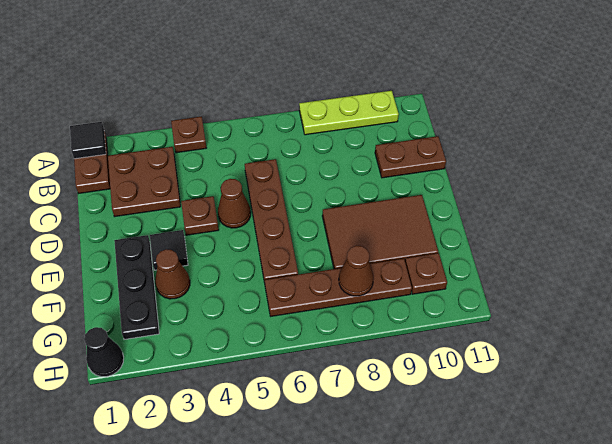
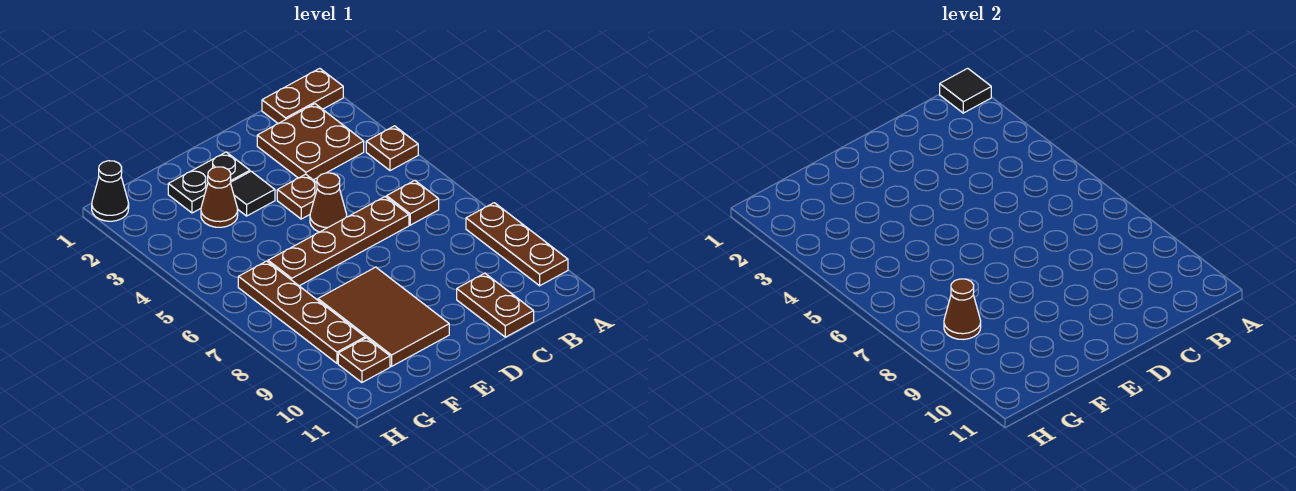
lime plate A8:A10 level 1 -> brown plate A8:A10 level 1
none -> brown plate B6 level 1
black plate E2:G2 level 1 -> black plate E2:F2 level 1

